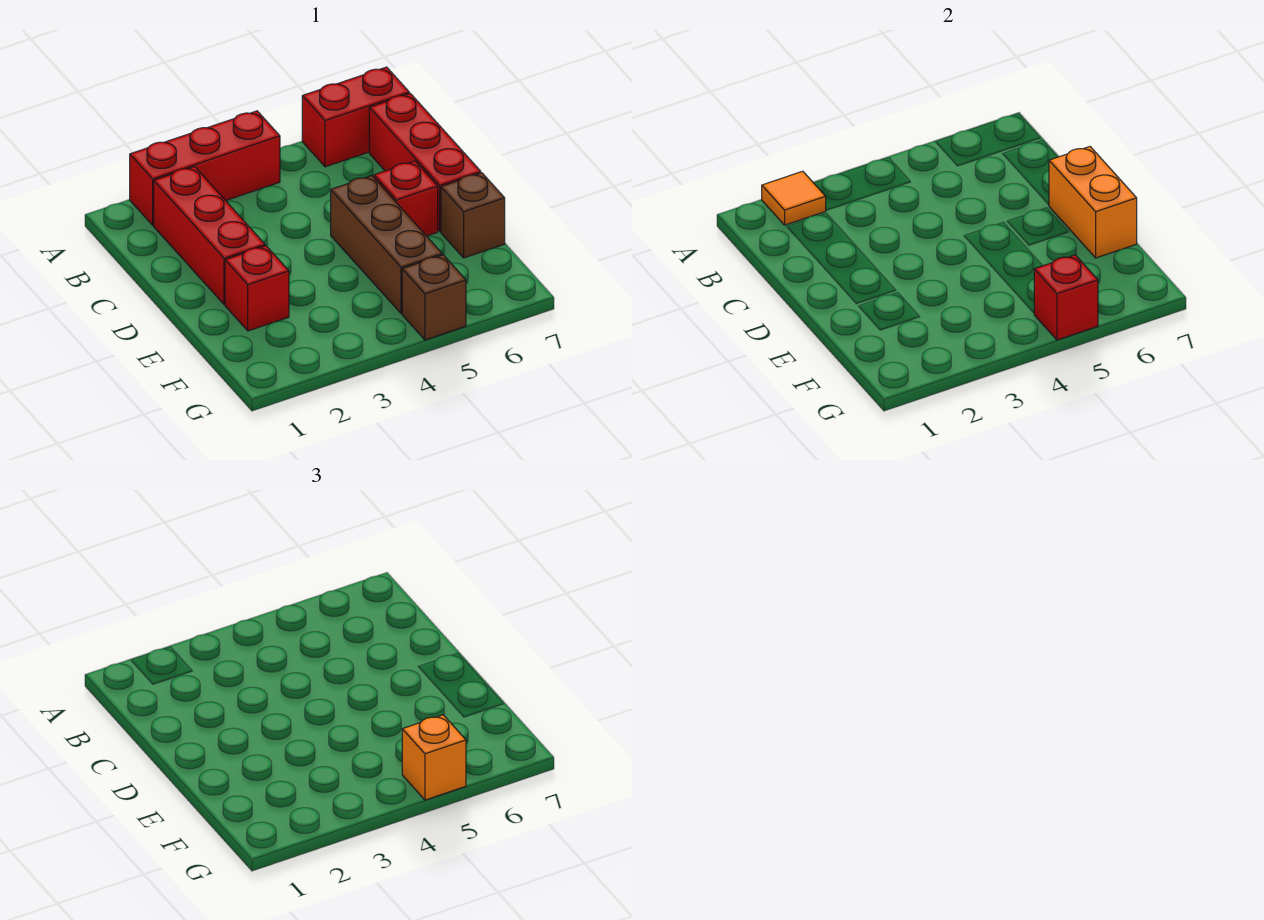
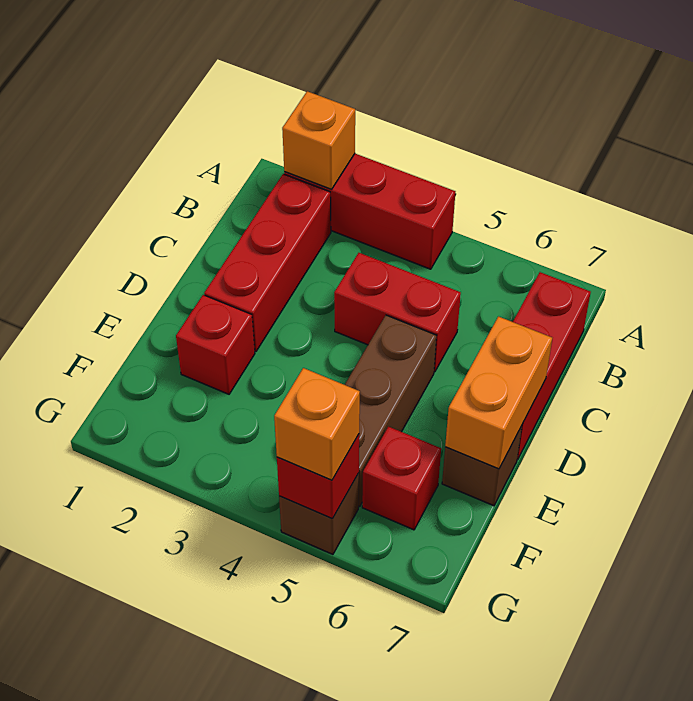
orange tile A2 level 2 -> orange brick A2 level 2
red brick A6:A7 level 1 -> red brick C4:C5 level 1
red brick D6 level 1 -> red brick F6 level 1

